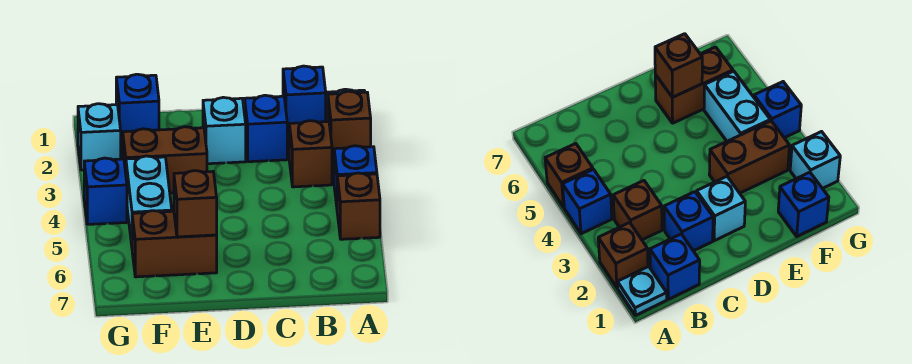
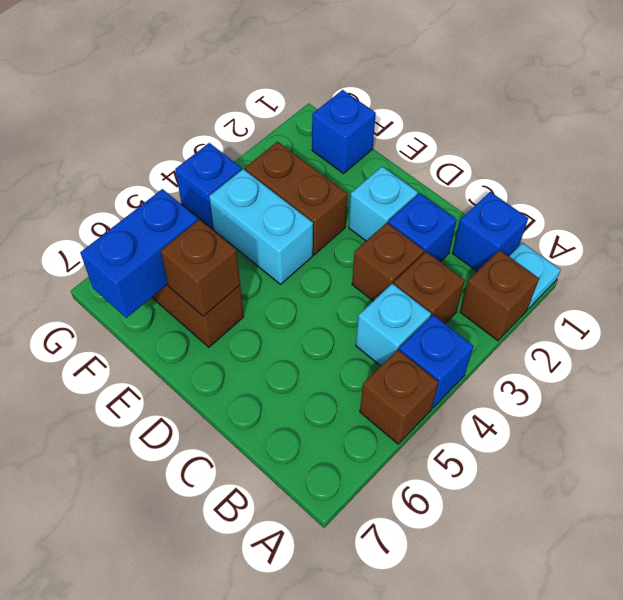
none -> brown brick C3 level 1
cyan brick F4:F5 level 1 -> cyan brick E4:F4 level 1
none -> blue brick F6:F7 level 2
cyan brick G2 level 1 -> cyan brick B4 level 1

